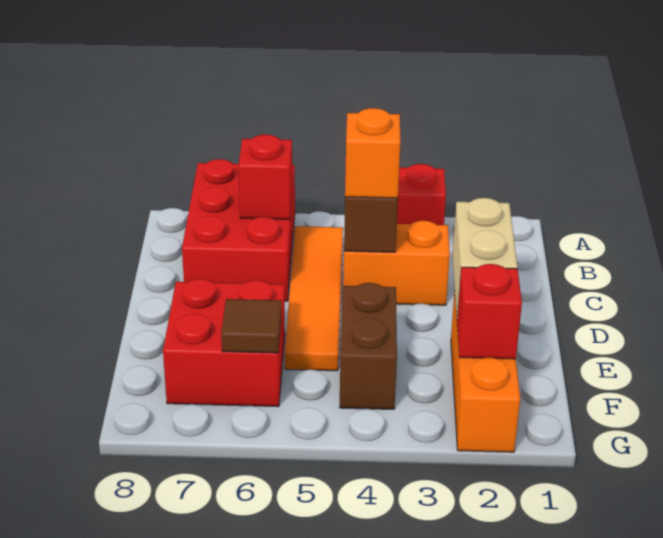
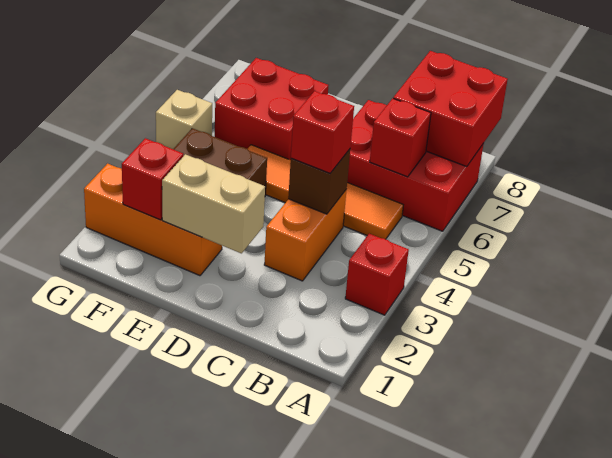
none -> red brick A7:B8 level 2
orange brick C4 level 3 -> red brick C4 level 3
brown tile F6 level 2 -> none
none -> tan brick G5 level 1

